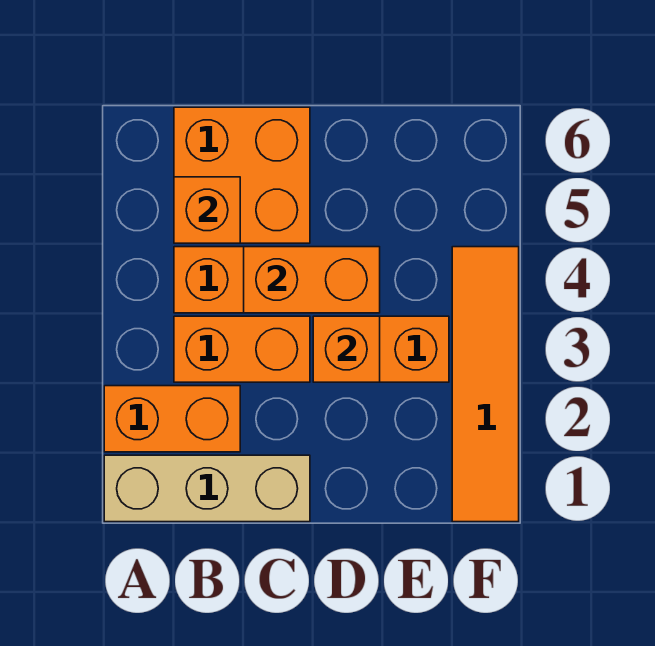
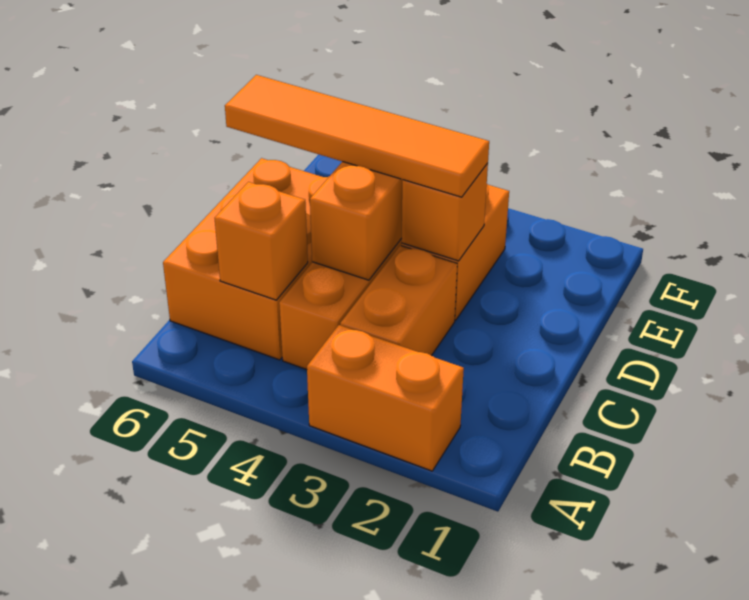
tan brick A1:C1 level 1 -> none
orange brick A2:B2 level 1 -> orange brick A2:A3 level 1
orange brick B5:C6 level 1 -> orange brick B5:D6 level 1
orange tile F1:F4 level 1 -> orange tile D3:D6 level 3

